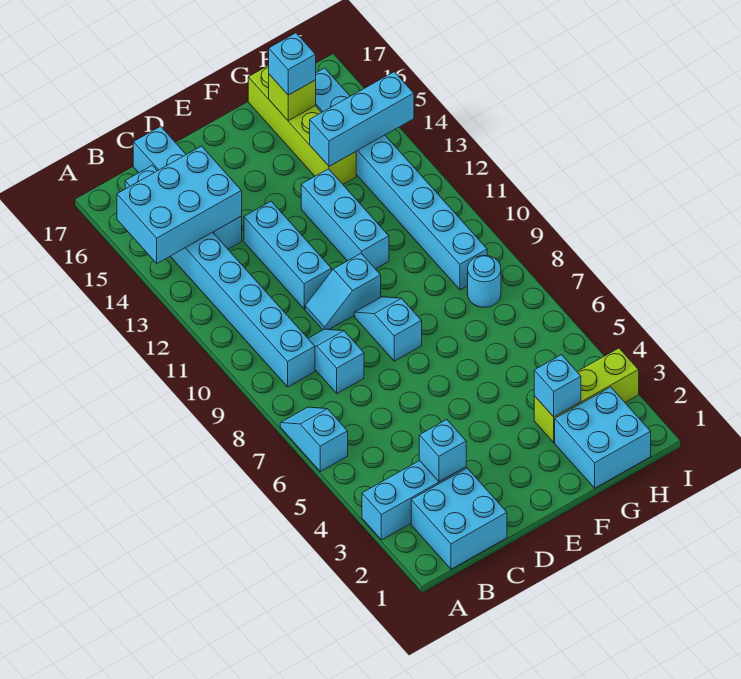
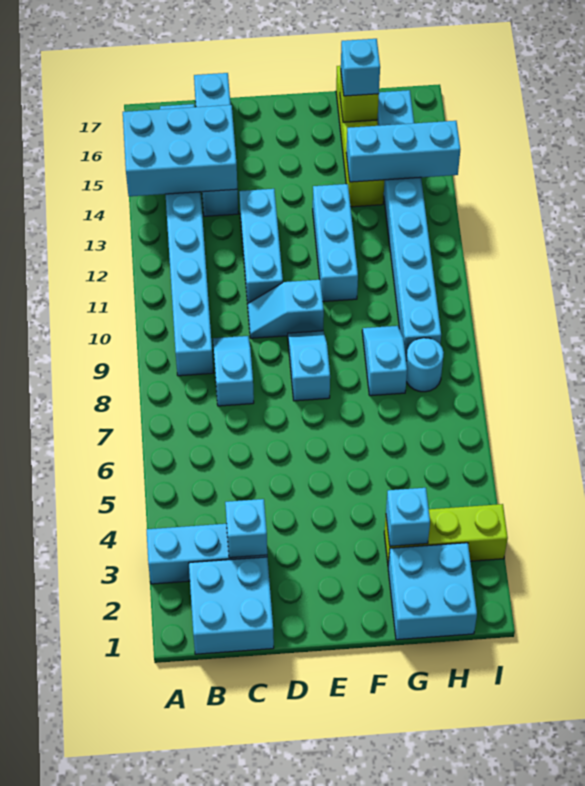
cyan slope A6:A7 level 1 top 6 -> cyan slope G8:G9 level 1 top 8

